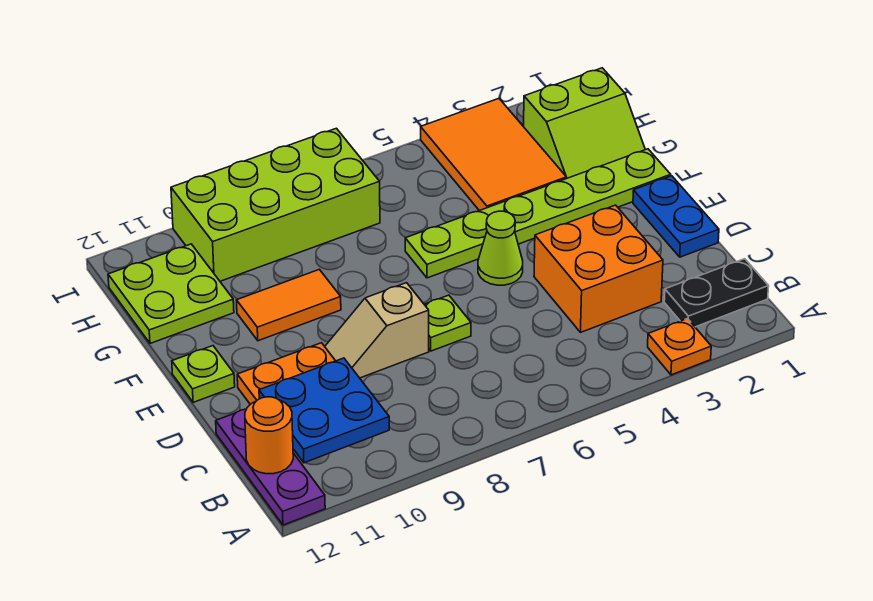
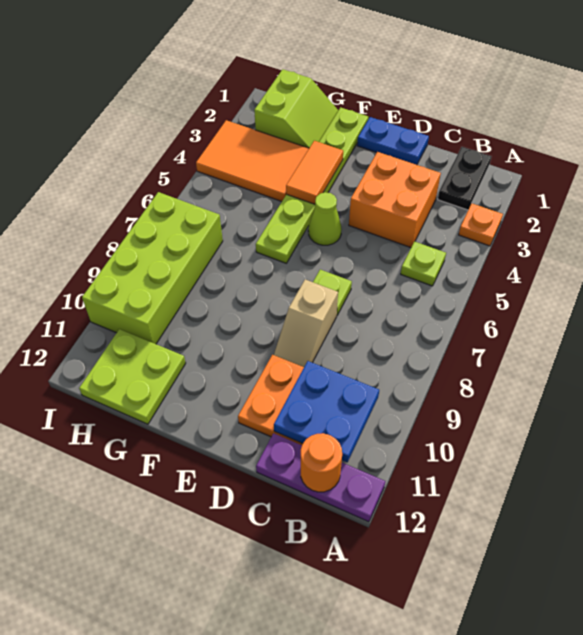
lime plate E12 level 1 -> lime plate B5 level 1
orange tile F9:F10 level 1 -> orange tile F3:F4 level 2

